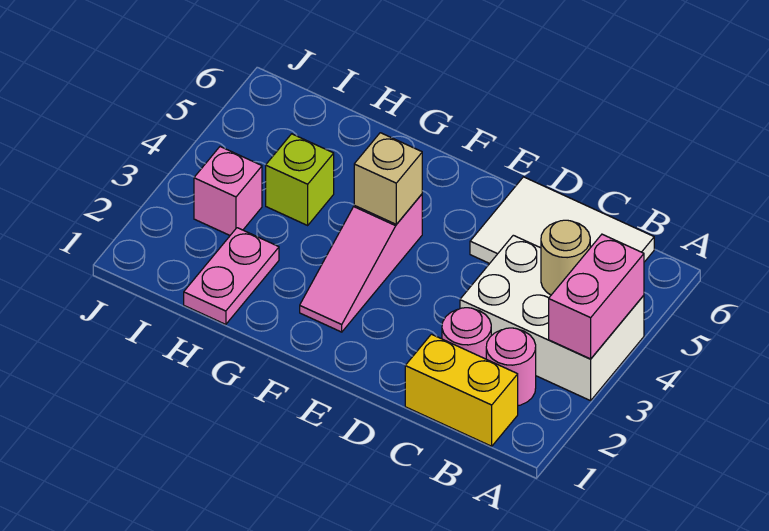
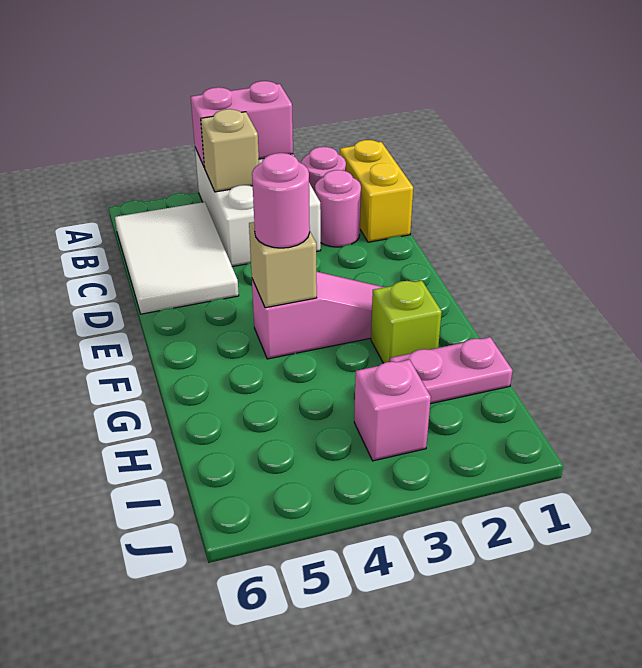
tan round brick B4 level 2 -> tan brick B4 level 2
none -> pink round brick F4 level 3
lime brick H4 level 1 -> lime brick G2 level 1

